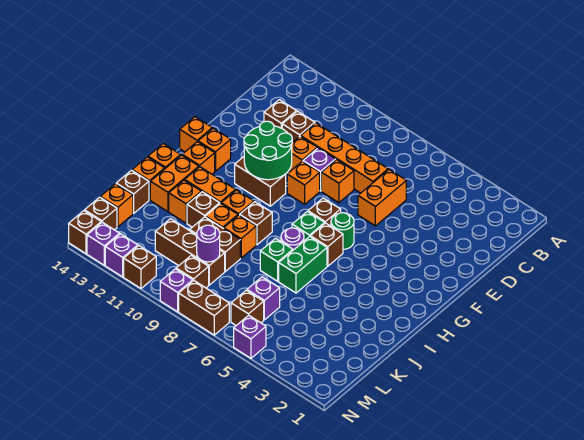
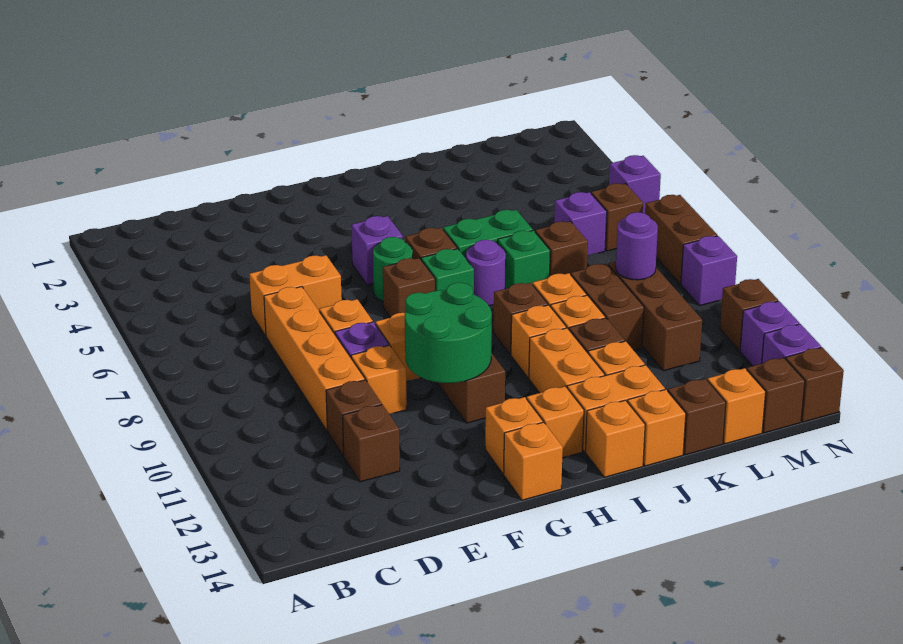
none -> purple brick G5 level 1
brown brick M9 level 1 -> brown brick K7 level 1

